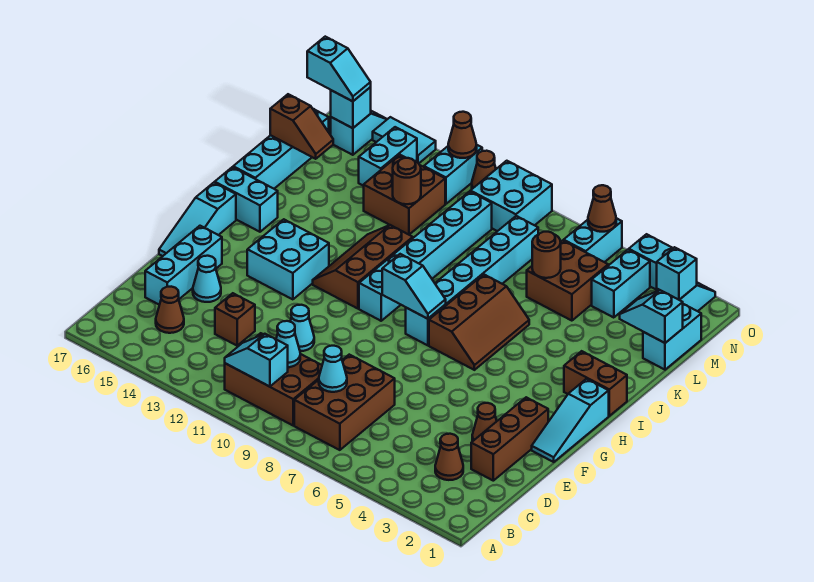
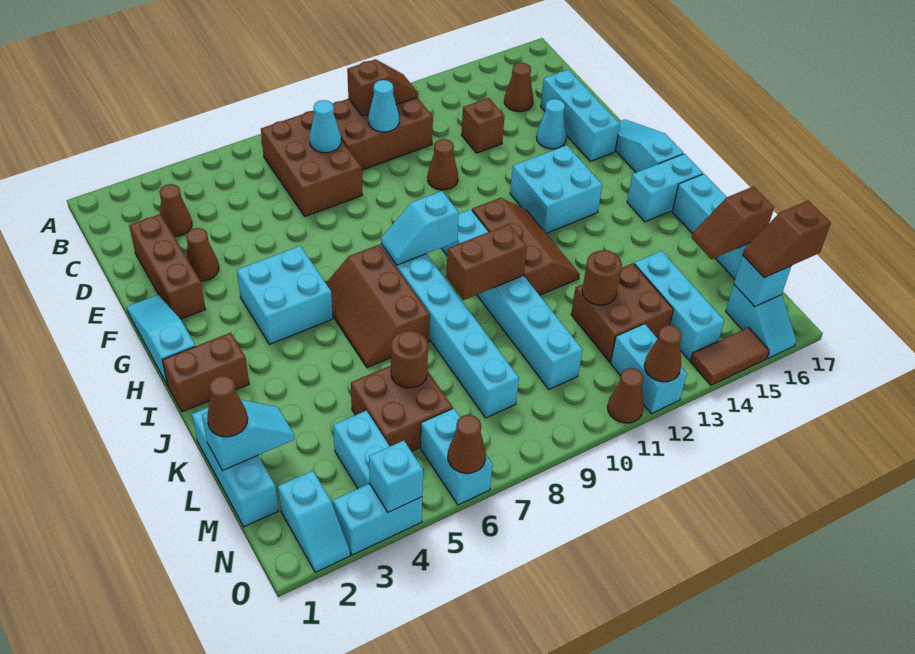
cyan slope B10:B11 level 2 top 10 -> brown slope B10:B11 level 2 top 10
cyan cone E11 level 1 -> brown cone E11 level 1
none -> brown brick J9:J10 level 2
cyan brick L1:M1 level 1 -> cyan brick K1:M1 level 1
none -> brown cone L1 level 3
cyan brick M14:N14 level 1 -> cyan brick L14:N14 level 1
cyan brick N2 level 2 -> cyan brick O4 level 2
cyan brick N9:O10 level 1 -> cyan brick G4:H5 level 1
cyan slope N16:N17 level 3 top 17 -> brown slope N16:N17 level 3 top 17
cyan tile O14:O15 level 1 -> brown tile O14:O15 level 1

